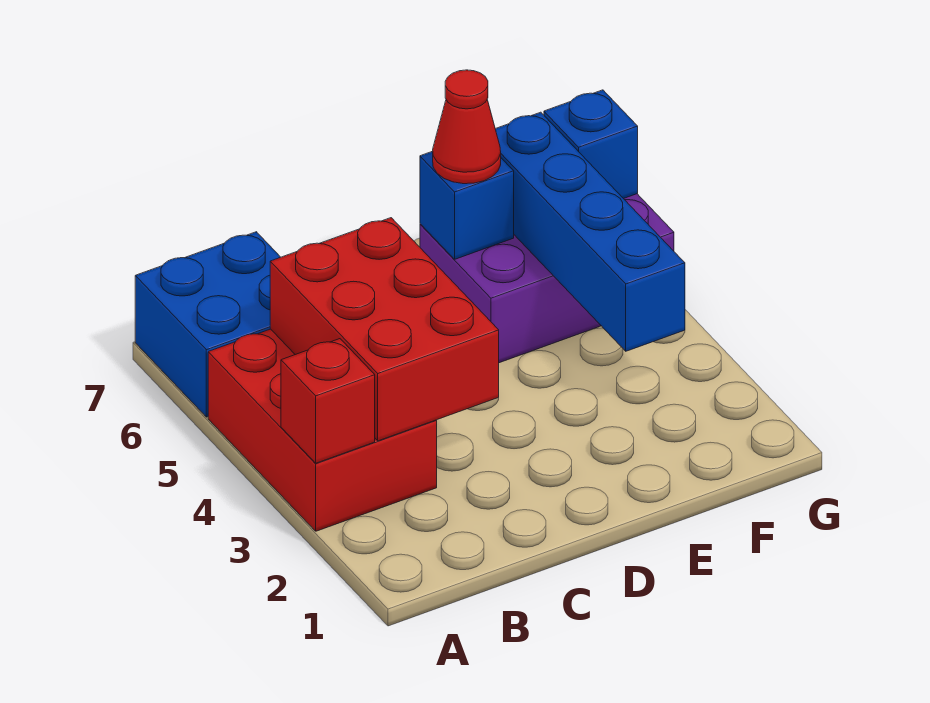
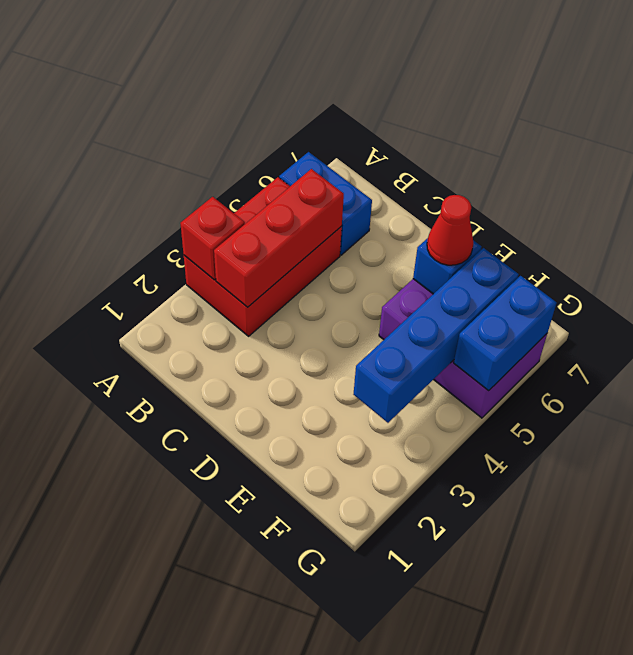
blue brick A6:B7 level 1 -> blue brick A6:B6 level 1
red brick B3:C5 level 2 -> red brick B3:B5 level 2
blue brick G6 level 2 -> blue brick G5:G6 level 2

